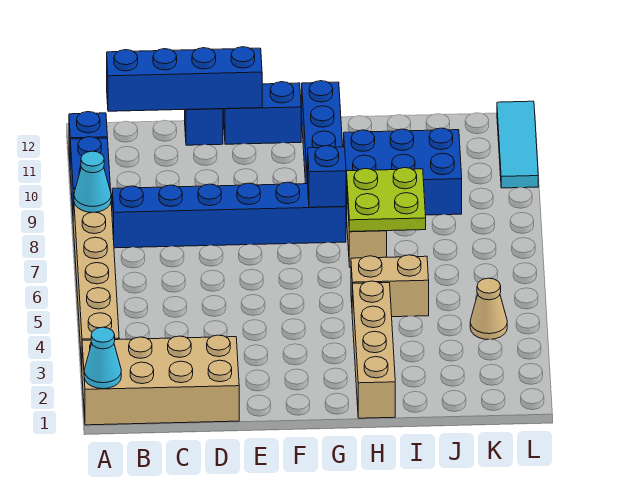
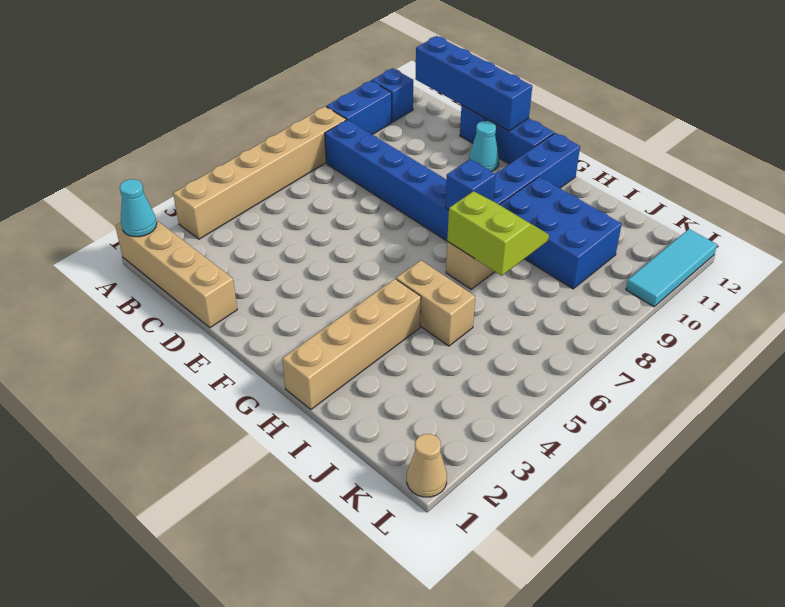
tan brick A1:D2 level 1 -> tan brick A1:D1 level 1
cyan cone A8 level 2 -> cyan cone E11 level 1
lime plate H7:I8 level 2 -> lime slope H7:I8 level 2 top 7
tan cone K4 level 1 -> tan cone L1 level 1

